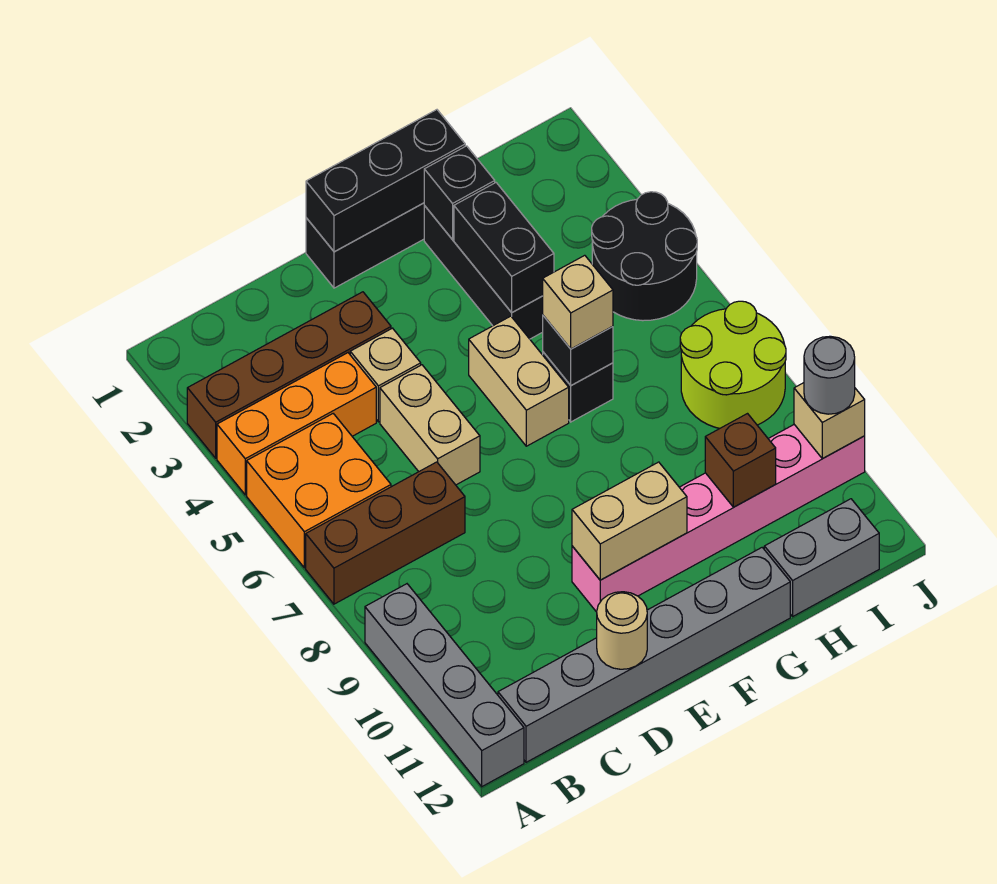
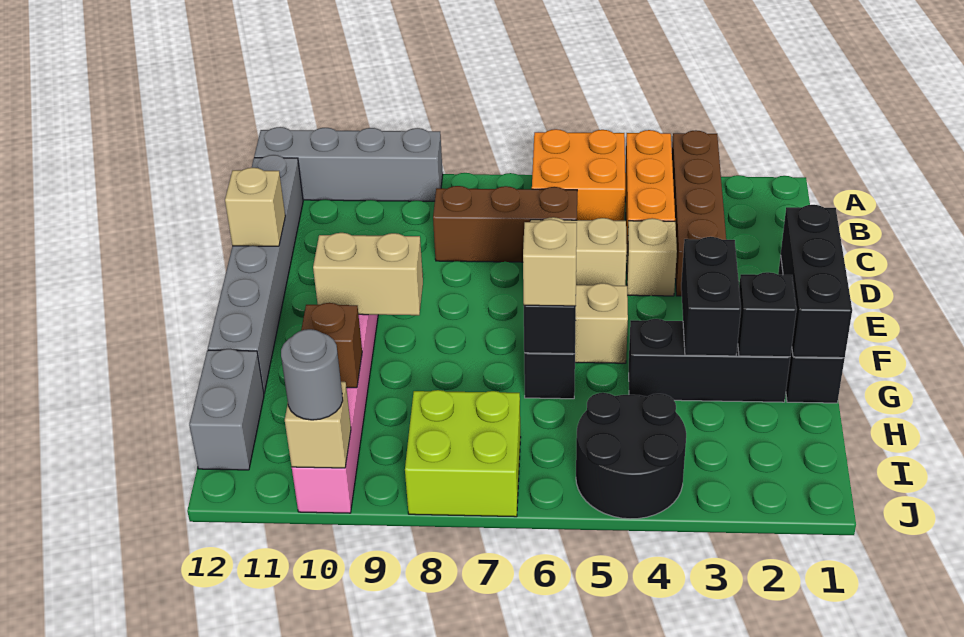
brown brick A7:C7 level 1 -> brown brick C6:C8 level 1
tan round brick D12 level 2 -> tan brick D12 level 2
tan brick E10:F10 level 2 -> tan brick F9:F10 level 2
black brick G3:G4 level 2 -> black brick F3:G3 level 2
lime round brick I7:J8 level 1 -> lime brick I7:J8 level 1

